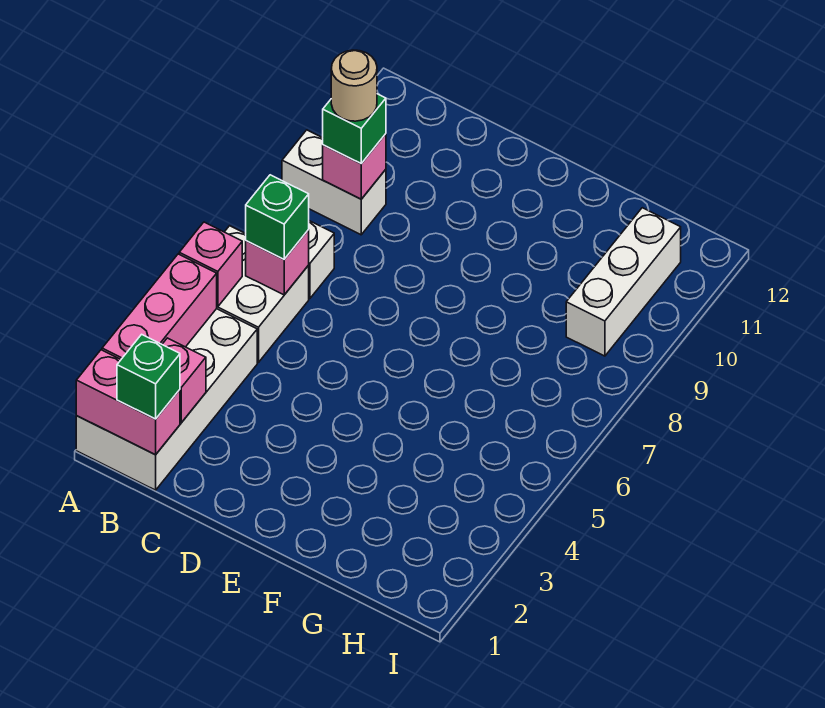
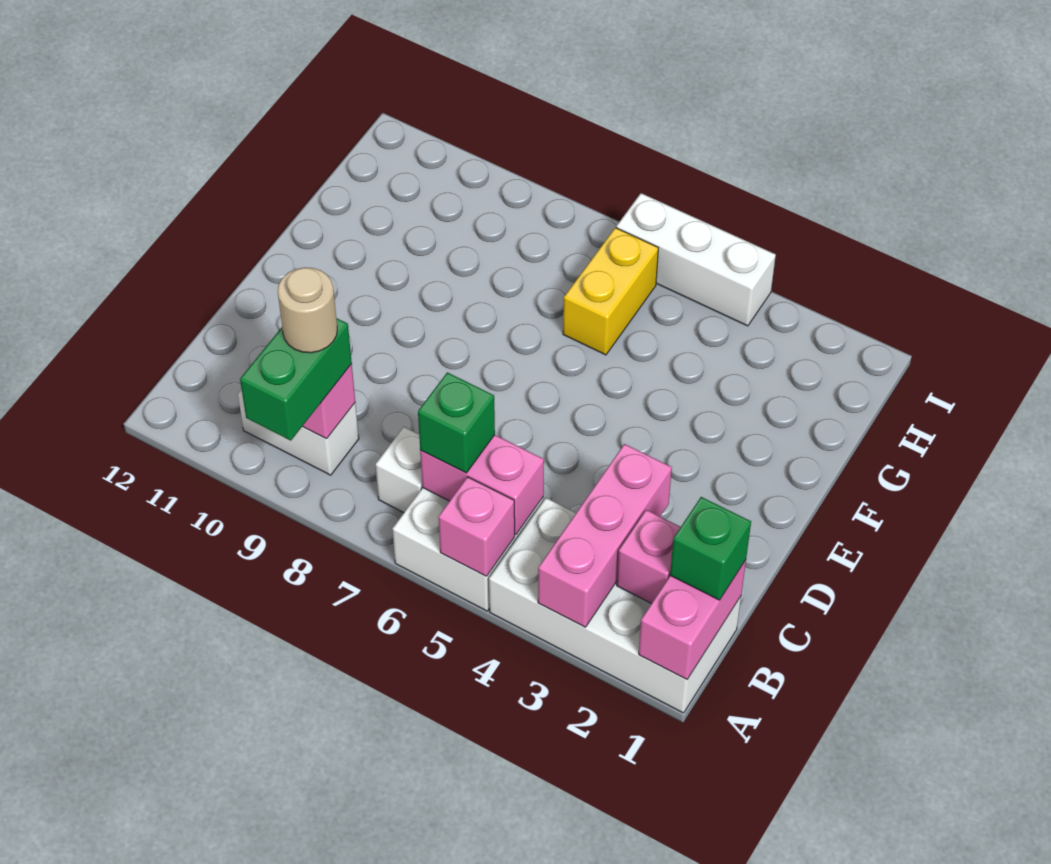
pink brick A2:A4 level 2 -> pink brick A3:C3 level 2
white brick A9:B9 level 1 -> white brick B9:B10 level 1
pink brick B6 level 2 -> pink brick B5:B6 level 2
green brick B9 level 3 -> green brick A9:B9 level 3
none -> yellow brick G6:H6 level 1
white brick H9:H11 level 1 -> white brick I4:I6 level 1

